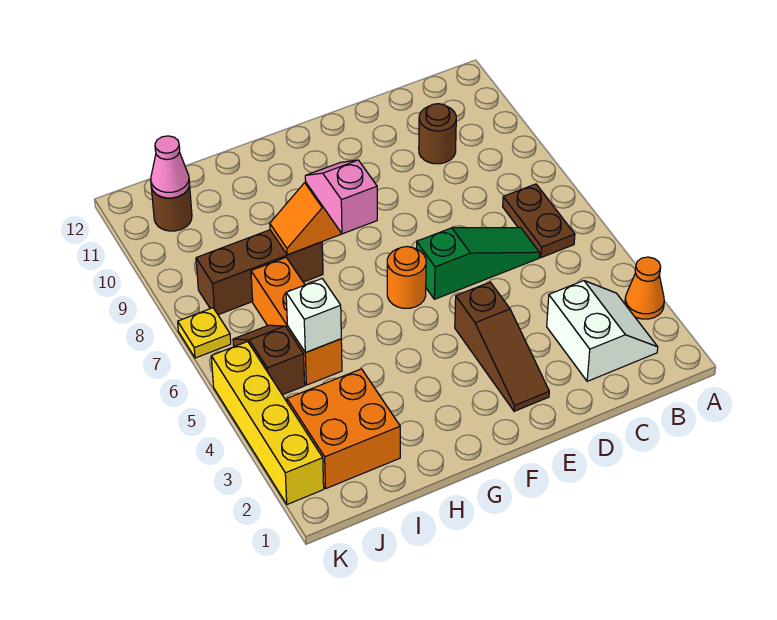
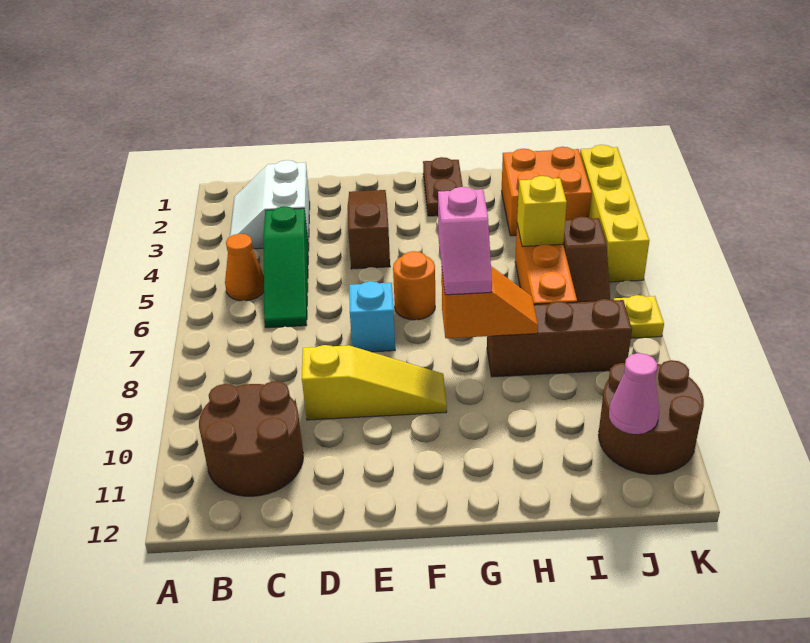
orange cone A3 level 1 -> orange cone B5 level 1
brown plate B6:B7 level 1 -> brown plate G1:G2 level 1
green slope C6:E6 level 1 top E -> green slope C4:C6 level 1 top 4
brown round brick C10 level 1 -> brown round brick B10:C11 level 1
none -> yellow slope D9:F9 level 1 top D
none -> cyan brick E7 level 1
white brick I5 level 2 -> yellow brick I5 level 2
brown round brick J11 level 1 -> brown round brick J10:K11 level 1

